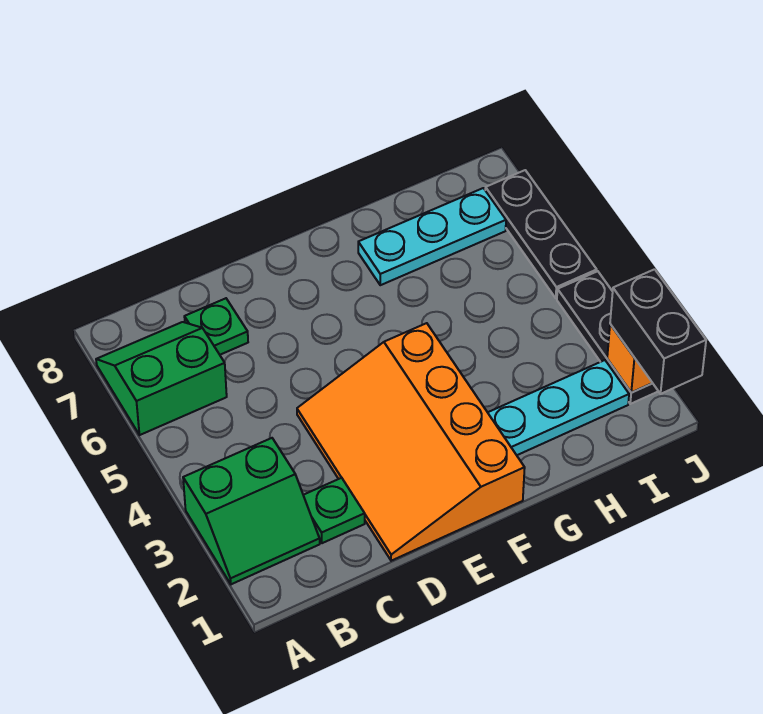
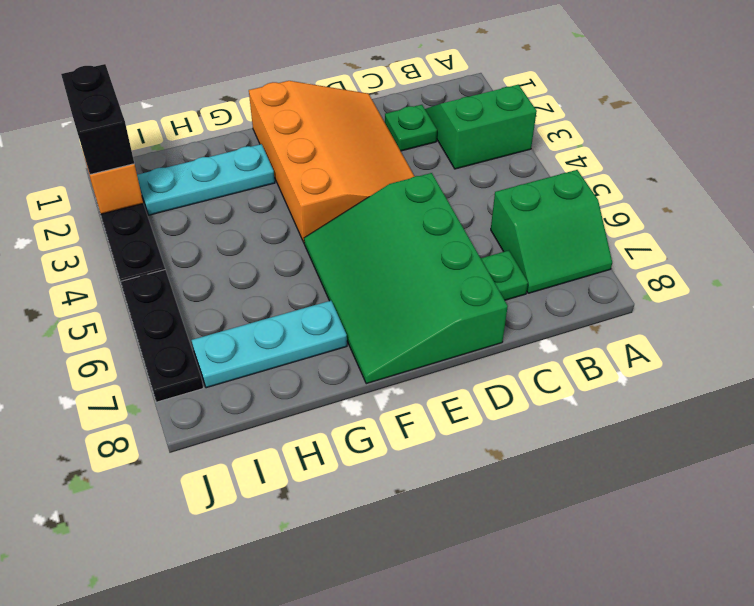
none -> green slope D5:F8 level 1 top D

